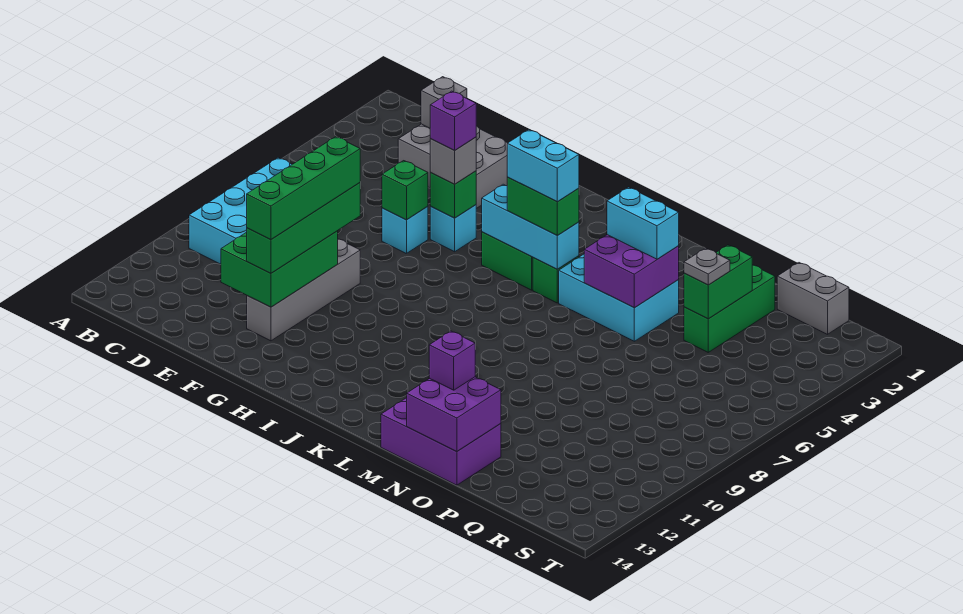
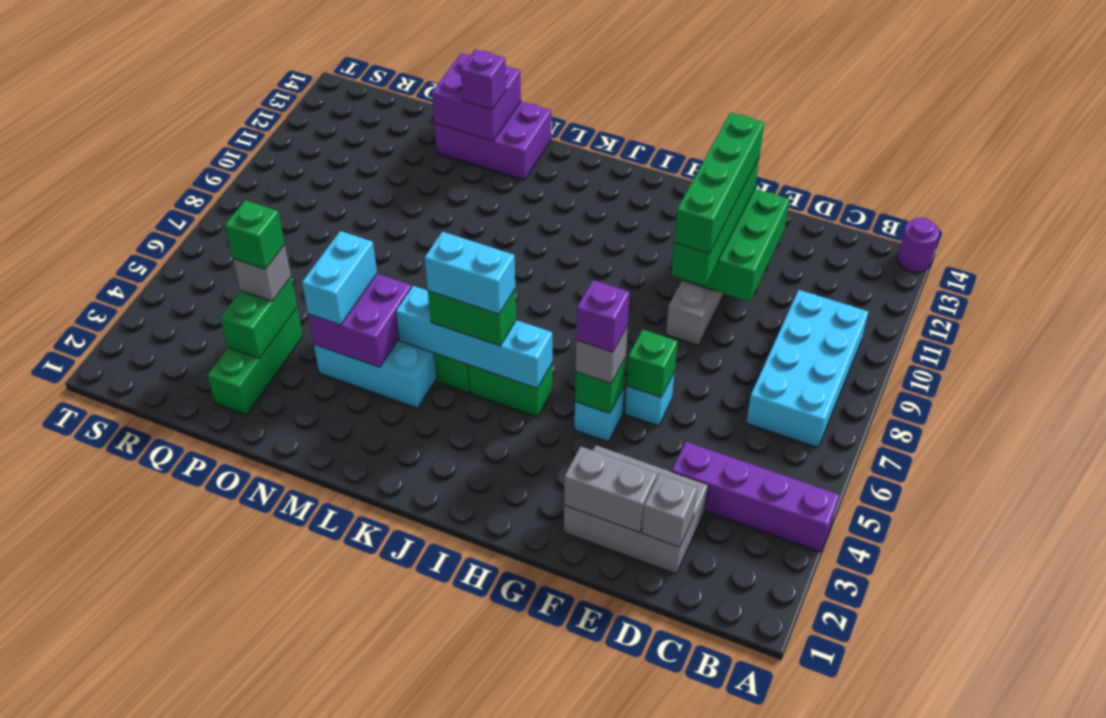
none -> purple brick A4:D4 level 1
none -> purple round brick A14 level 1
cyan brick I5:K5 level 2 -> cyan brick I5:L5 level 2
cyan brick M4:N4 level 3 -> cyan brick N4:N5 level 3
grey plate P4 level 3 -> grey brick P4 level 3
none -> green brick P4 level 4
grey brick Q1:R1 level 1 -> grey brick E2:F2 level 2

